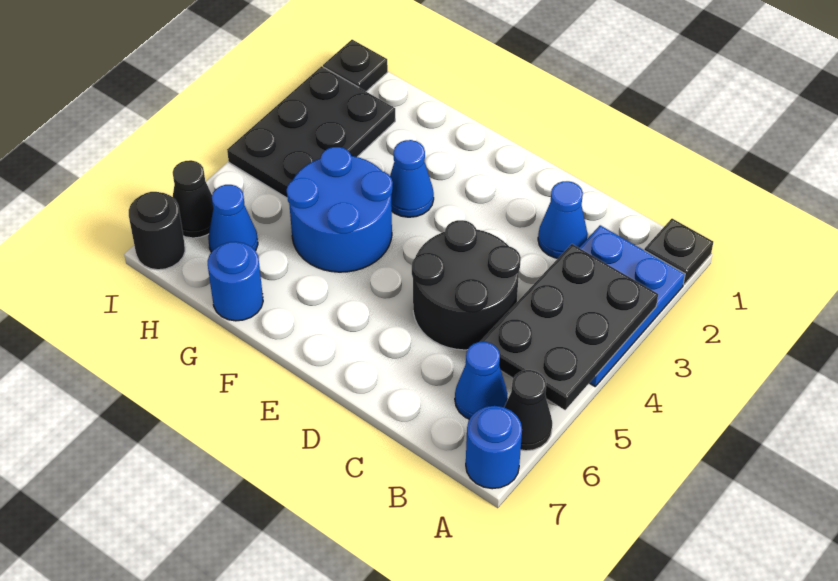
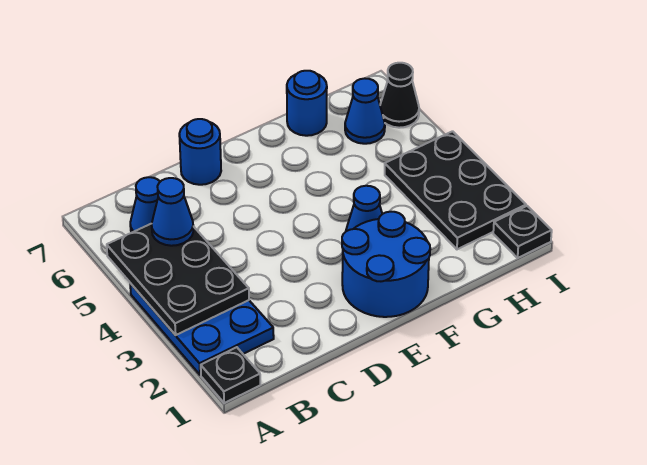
black cone A6 level 1 -> none
blue round brick A7 level 1 -> blue round brick D7 level 1
blue cone C2 level 1 -> blue cone B5 level 3
black round brick C4:D5 level 1 -> none
blue round brick F4:G5 level 1 -> blue round brick E1:F2 level 1
black round brick I7 level 1 -> none

